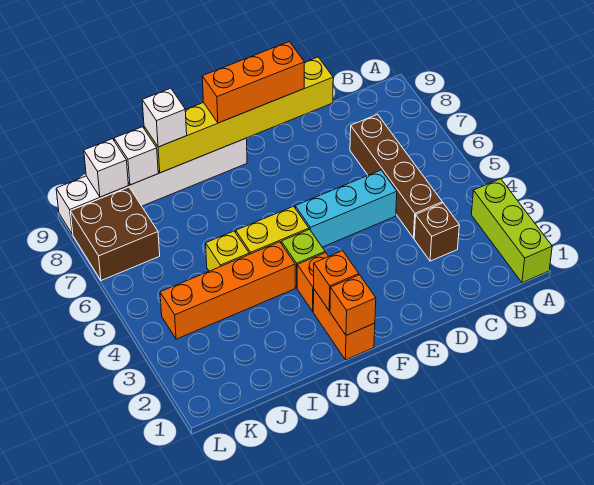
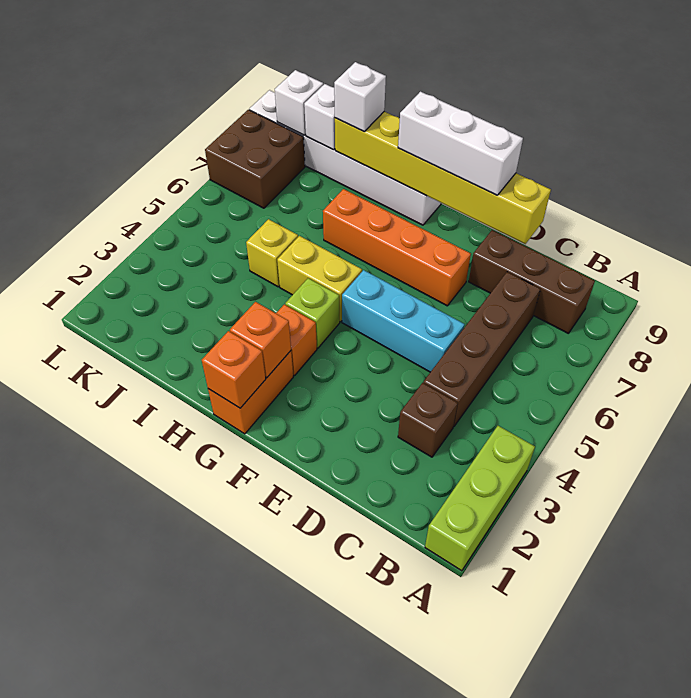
none -> brown brick B8:D8 level 1
orange brick E9:G9 level 3 -> white brick E9:G9 level 3
orange brick H4:K4 level 1 -> orange brick E7:H7 level 1

